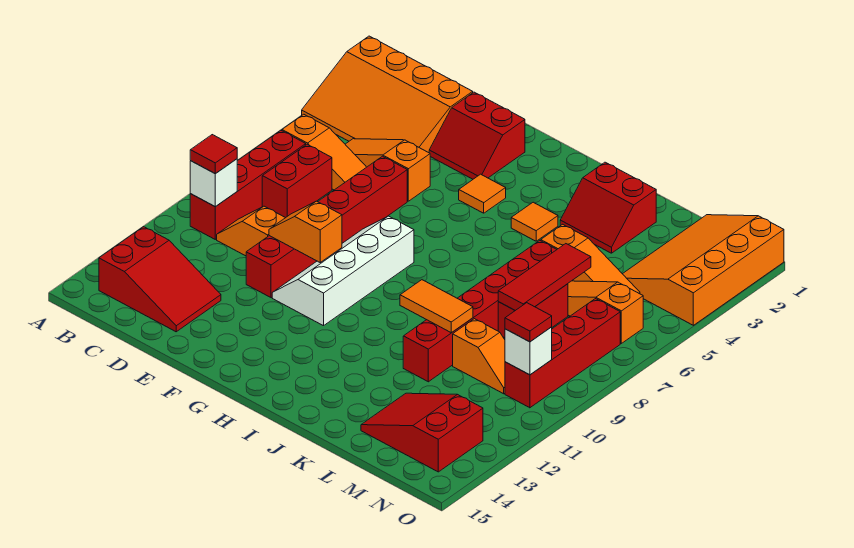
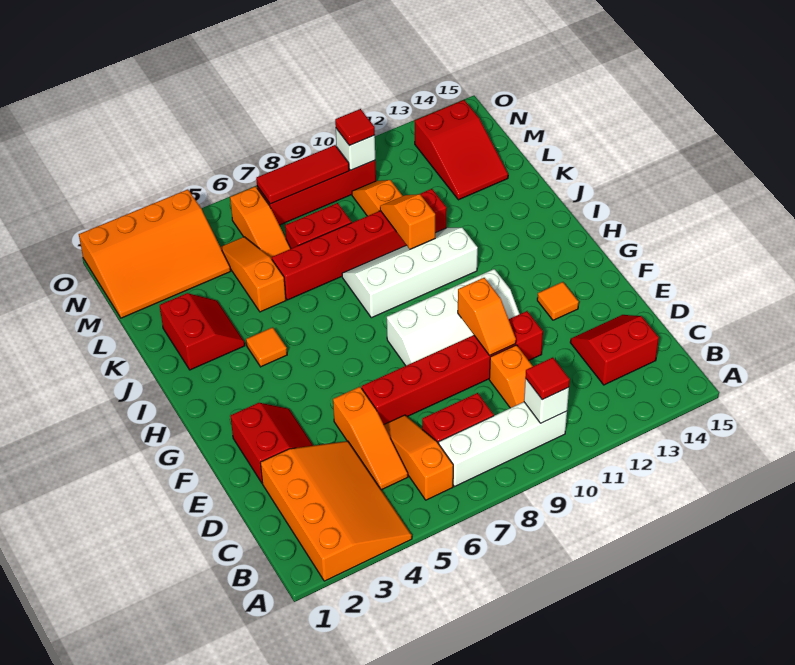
red brick B7:B10 level 1 -> white brick B7:B10 level 1
red slope B13:D14 level 1 top B -> red slope C13:D14 level 1 top C
orange tile G4 level 1 -> orange tile F13 level 1
none -> white slope I8:J11 level 1 top I
orange tile J10:K10 level 2 -> orange slope J10:K10 level 2 top J
red tile L6:L8 level 2 -> red tile N7:N9 level 2

